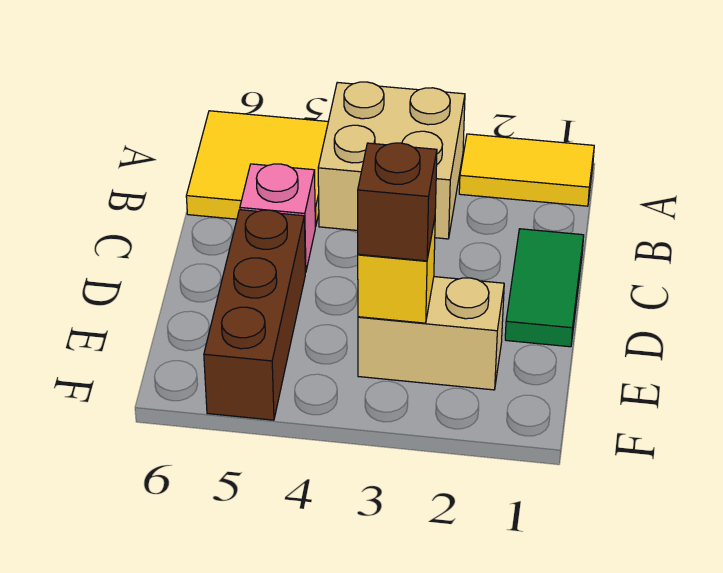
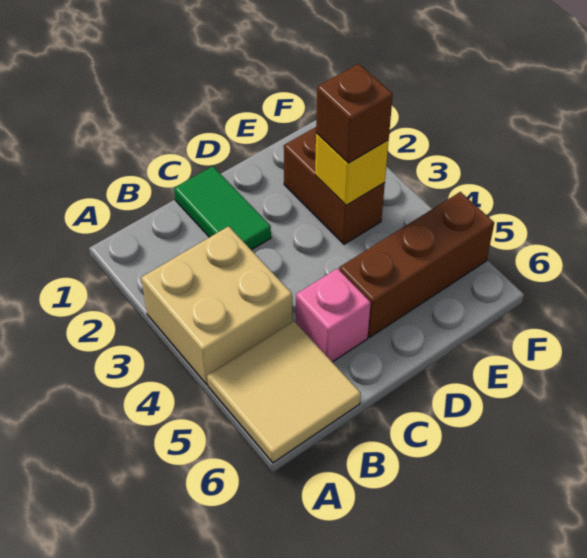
yellow tile A1:A2 level 1 -> none
yellow tile A5:B6 level 1 -> tan tile A5:B6 level 1
green tile C1:D1 level 1 -> green tile C1:C2 level 1
tan brick E2:E3 level 1 -> brown brick E2:E3 level 1

